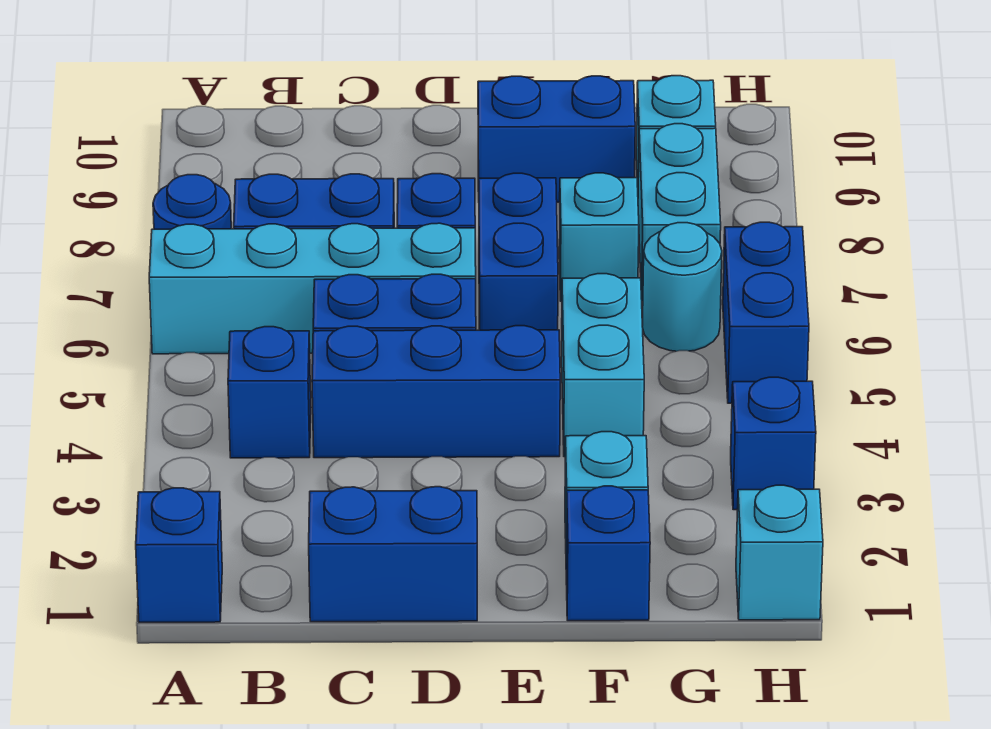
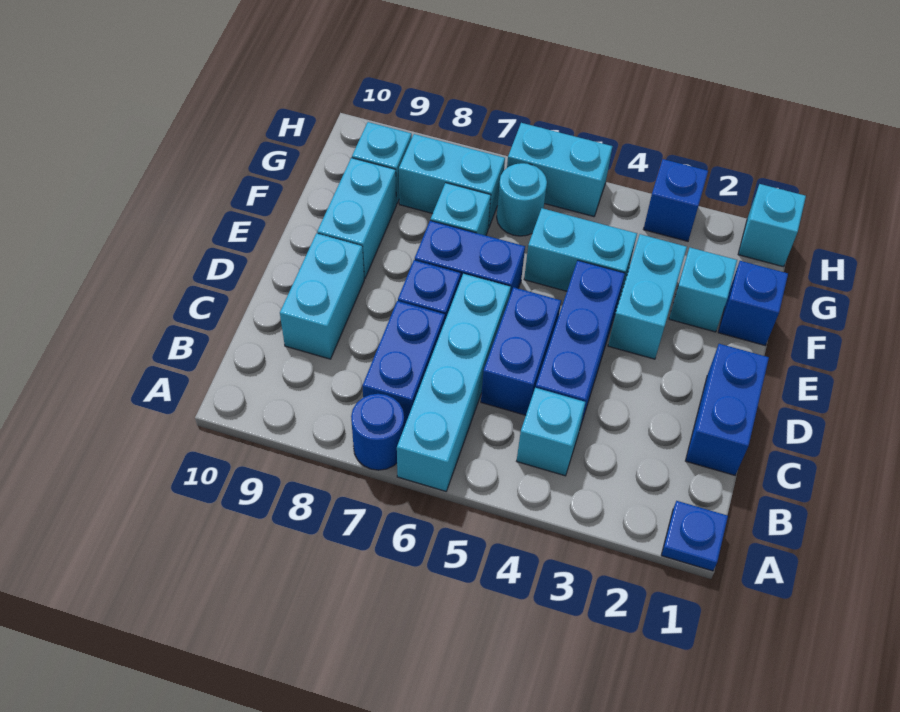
blue brick A1 level 1 -> blue plate A1 level 1
blue brick B4 level 1 -> cyan brick B4 level 1
none -> cyan brick C9:D9 level 1
none -> cyan brick E3:F3 level 1
blue brick E9:F9 level 1 -> cyan brick E9:F9 level 1
blue brick H5:H6 level 1 -> cyan brick H5:H6 level 1

